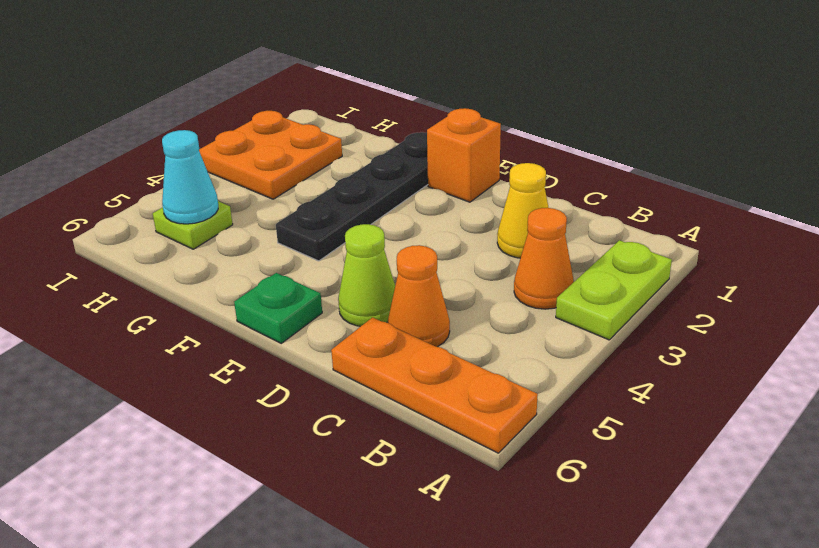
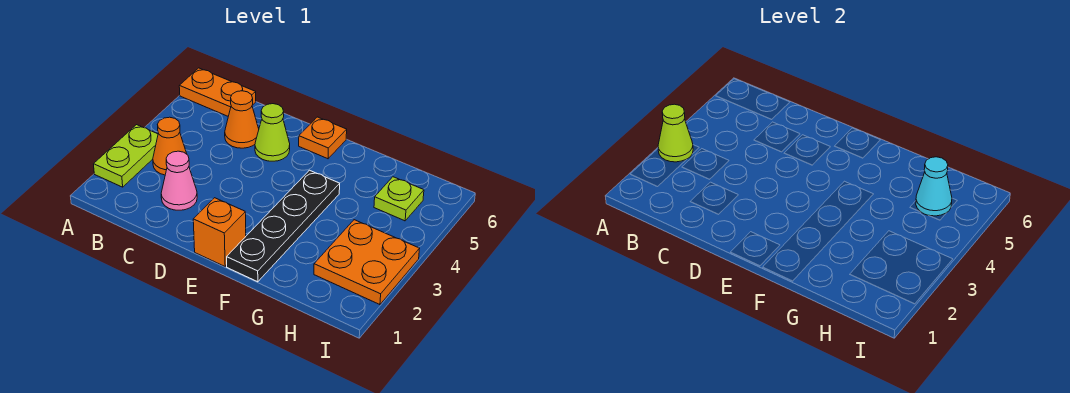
none -> lime cone A3 level 2
orange plate A6:C6 level 1 -> orange plate A6:B6 level 1
yellow cone C2 level 1 -> pink cone C2 level 1
green plate E6 level 1 -> orange plate E6 level 1

